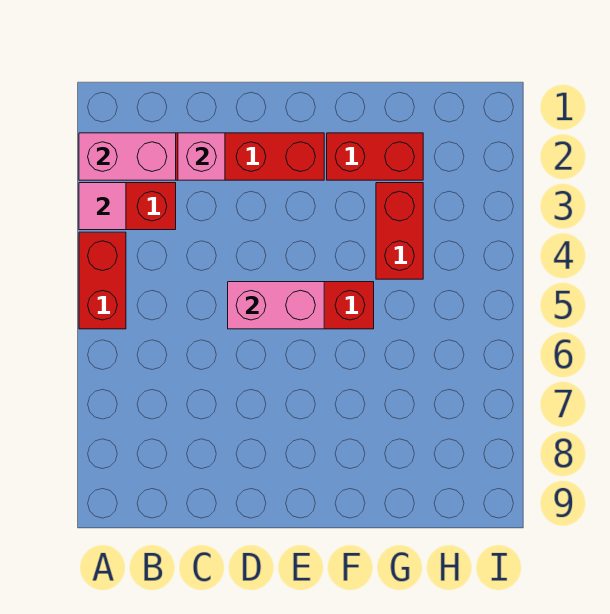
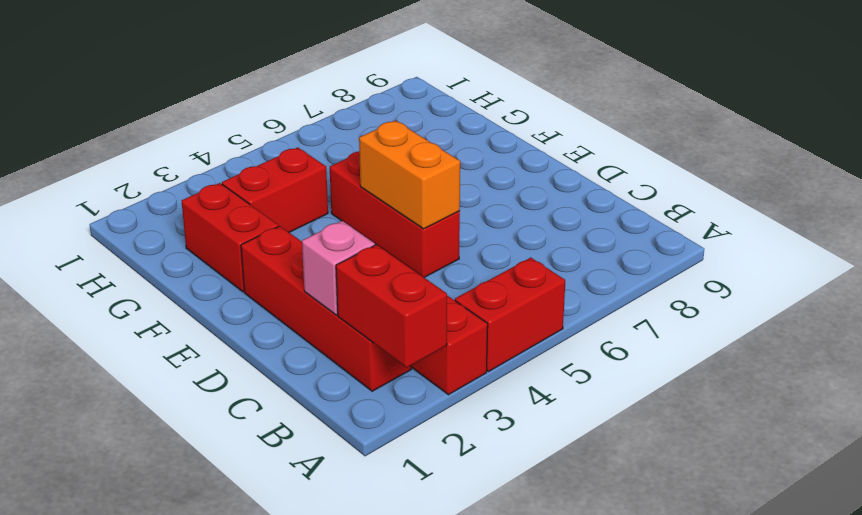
pink brick A2:B2 level 2 -> red brick A2:B2 level 2
pink tile A3 level 2 -> none
pink brick D5:E5 level 2 -> orange brick D5:E5 level 2

